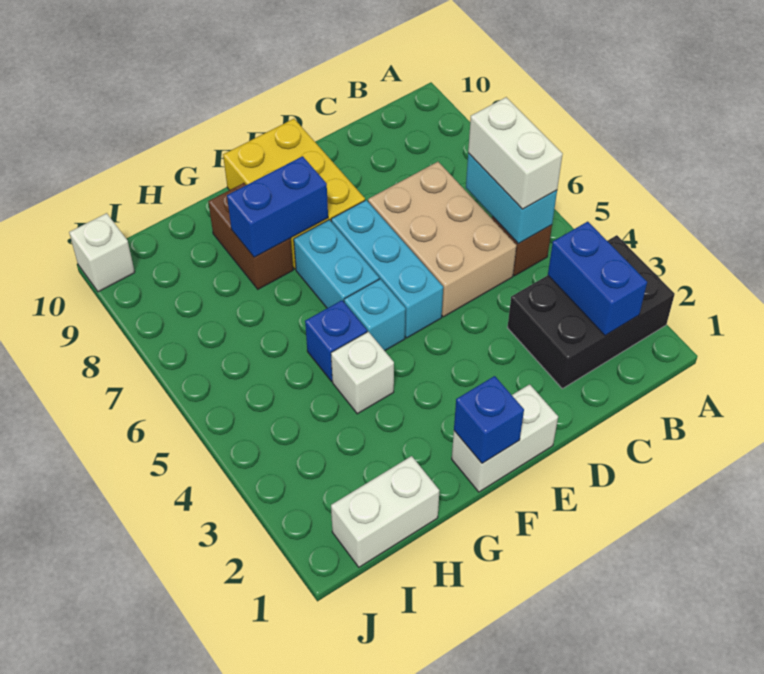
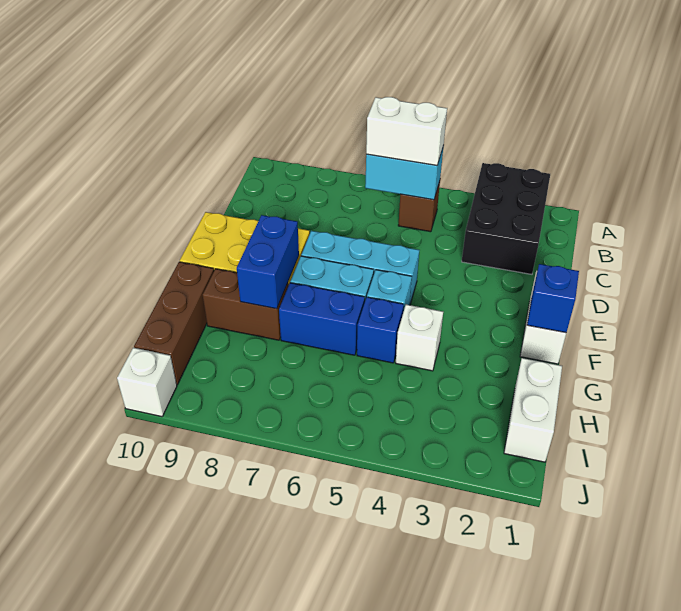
blue brick B2:B3 level 2 -> blue brick G6:G7 level 1
tan brick C5:D7 level 1 -> none
none -> brown brick G10:I10 level 1

